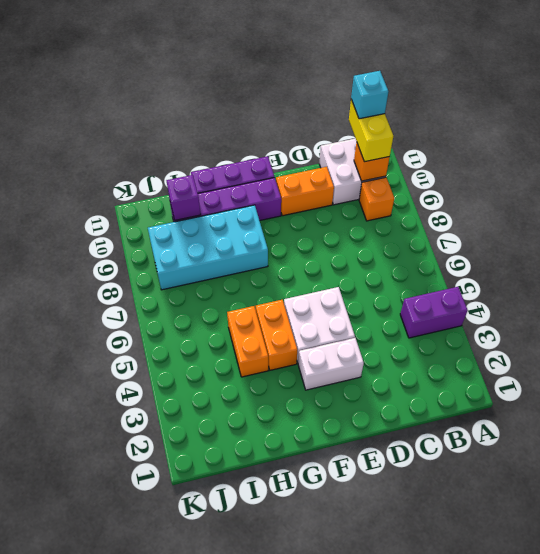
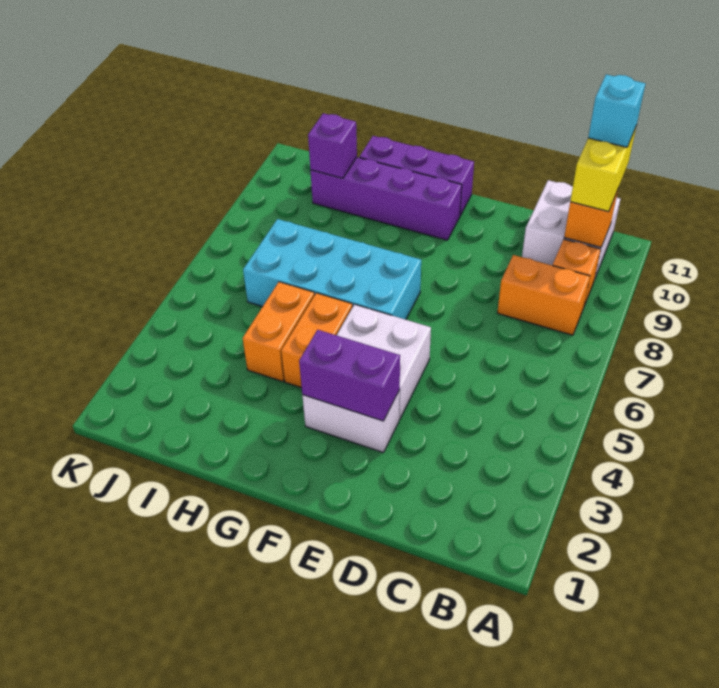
purple brick A4:B4 level 1 -> purple brick E3:F3 level 2
orange brick D10:E10 level 1 -> orange brick B8:C8 level 1
cyan brick G8:J9 level 1 -> cyan brick F6:I7 level 1

